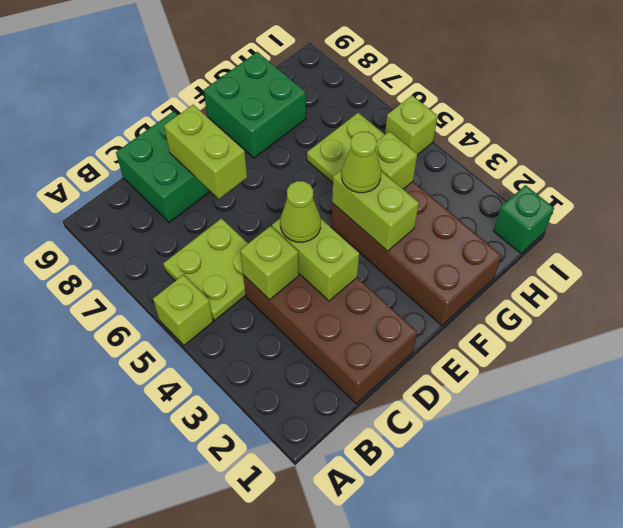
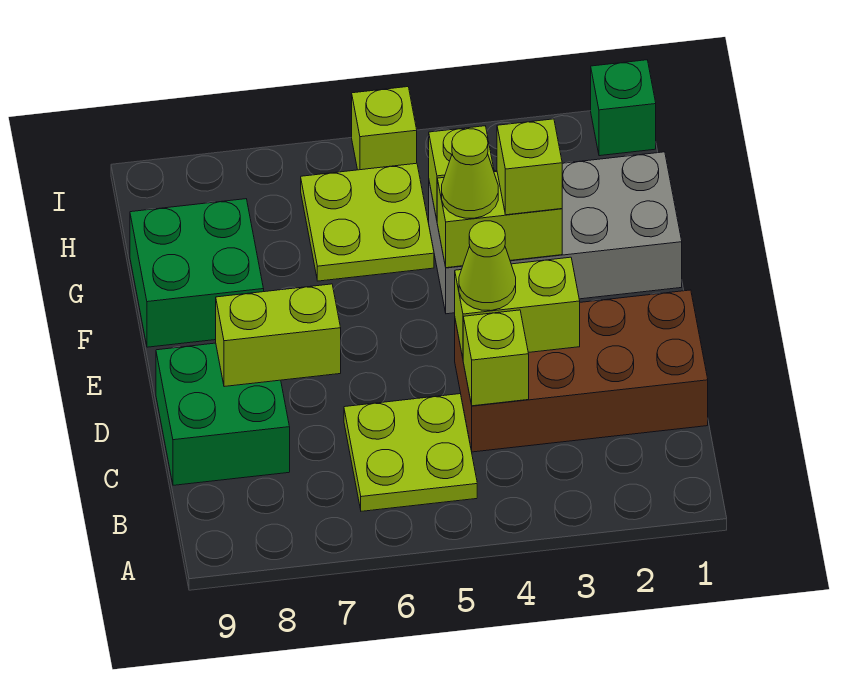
lime brick A5 level 1 -> lime brick F3 level 3
brown brick F1:G4 level 1 -> grey brick F1:G4 level 1

